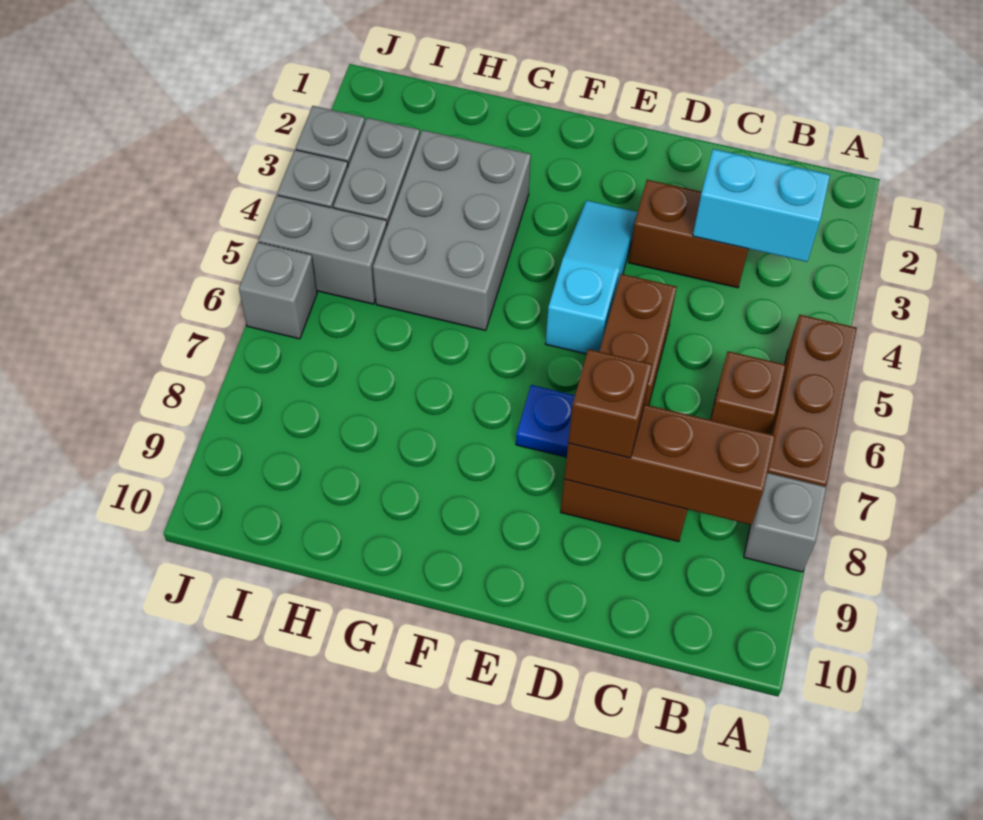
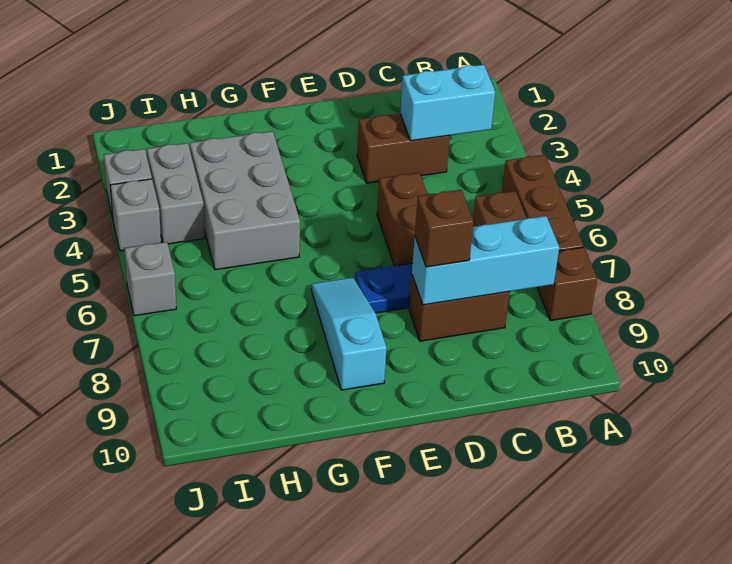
grey brick A8 level 1 -> brown brick A8 level 1
brown brick B8:D8 level 2 -> cyan brick B8:D8 level 2
cyan slope E3:E5 level 1 top 5 -> cyan slope F7:F9 level 1 top 9
grey brick I5:J5 level 1 -> none

